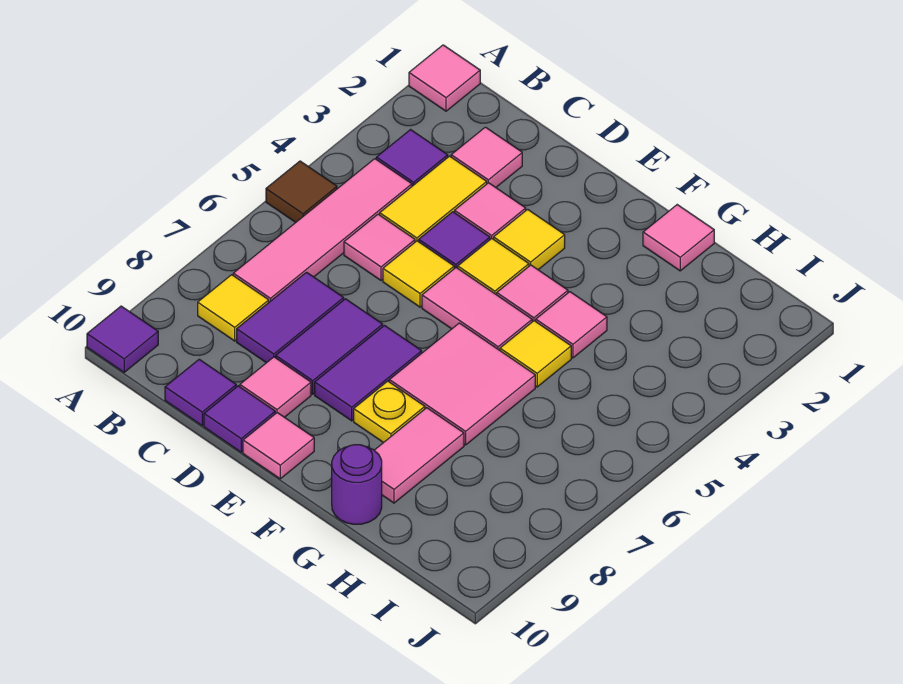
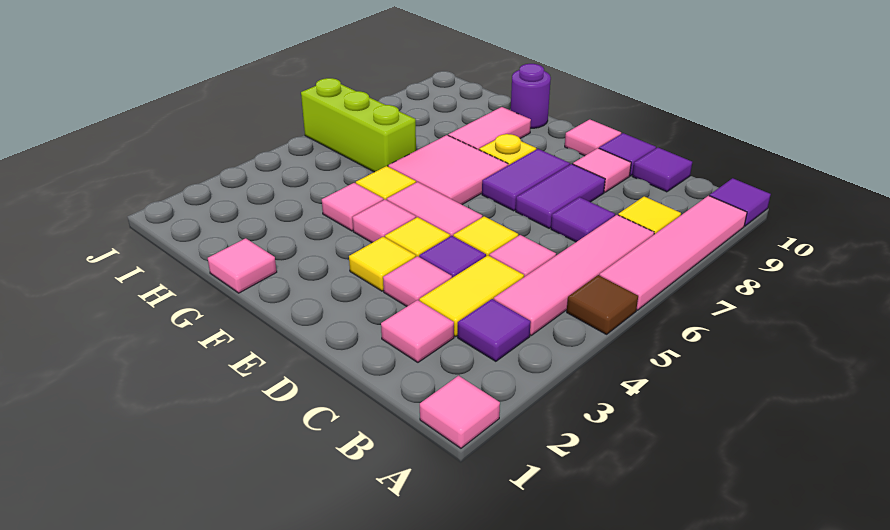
none -> pink tile A6:A9 level 1
purple tile C7:C8 level 1 -> purple tile C7 level 1
none -> lime brick H6:J6 level 1

